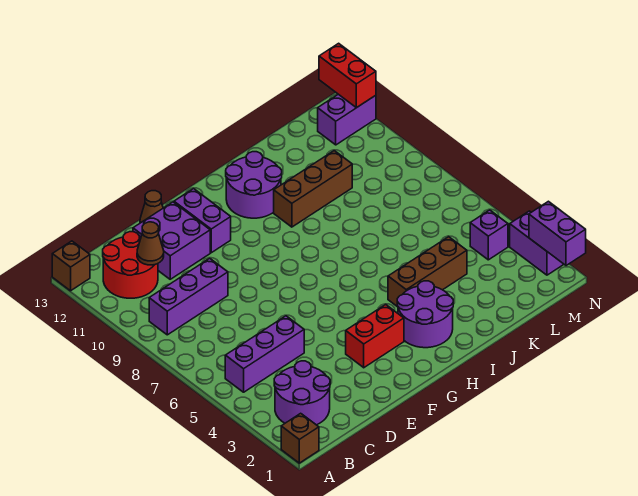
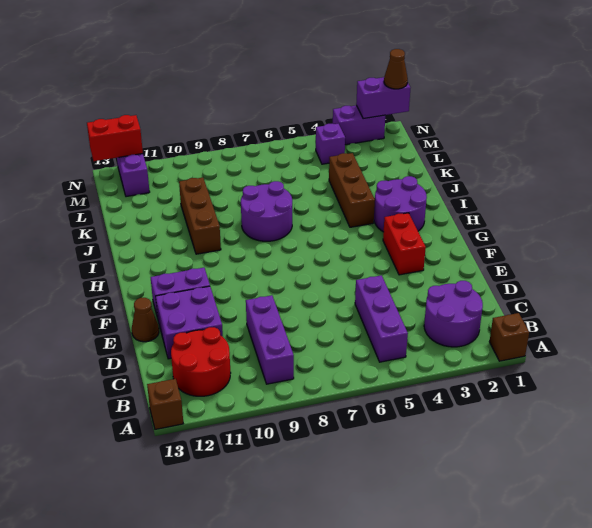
brown cone C11 level 2 -> brown cone N1 level 3
purple round brick H11:I12 level 1 -> purple round brick I7:J8 level 1

